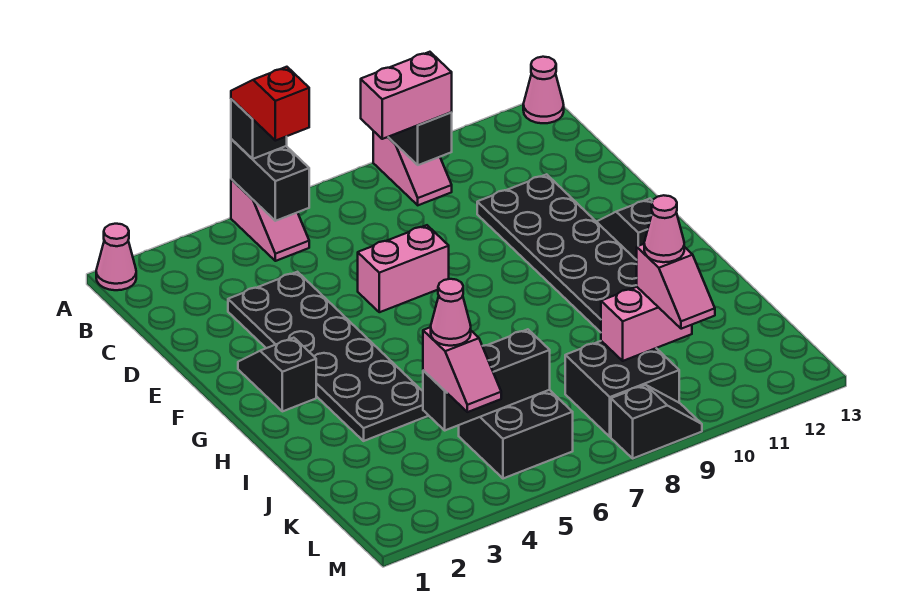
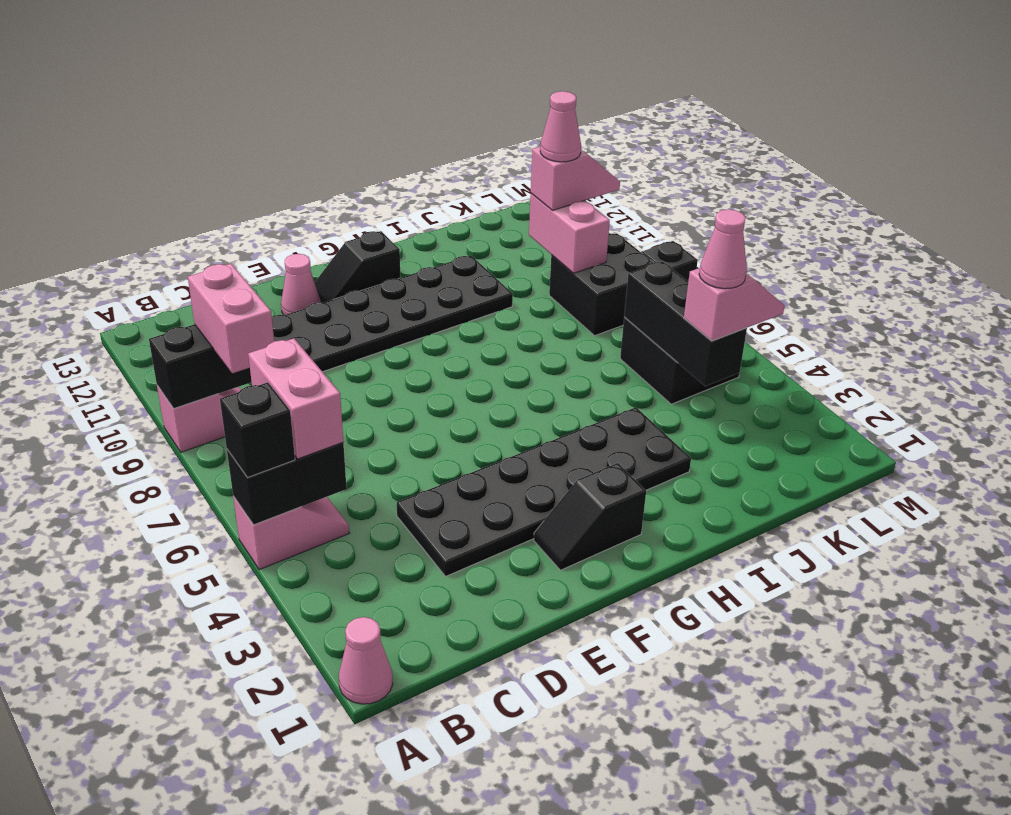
red slope A5:B5 level 4 top B -> none
pink cone A13 level 1 -> pink cone E12 level 1
pink brick E6:E7 level 1 -> pink brick B5:B6 level 3

